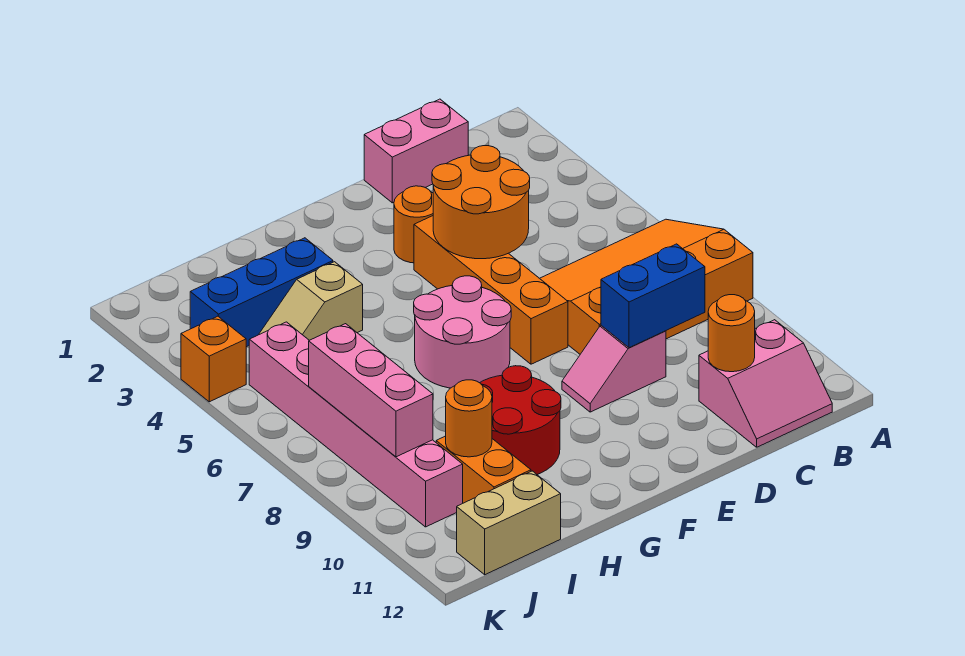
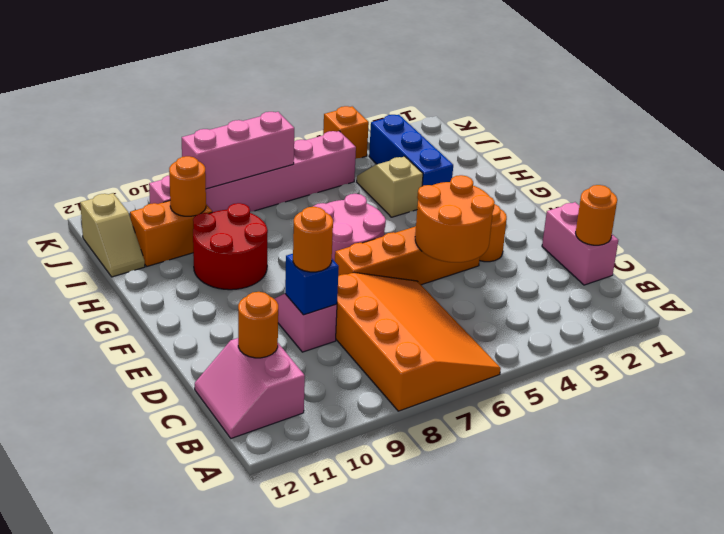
none -> orange round brick C1 level 2
blue brick C9:D9 level 2 -> blue brick D9 level 2
none -> orange round brick D9 level 3
tan brick I12:J12 level 1 -> tan slope I12:J12 level 1 top J

